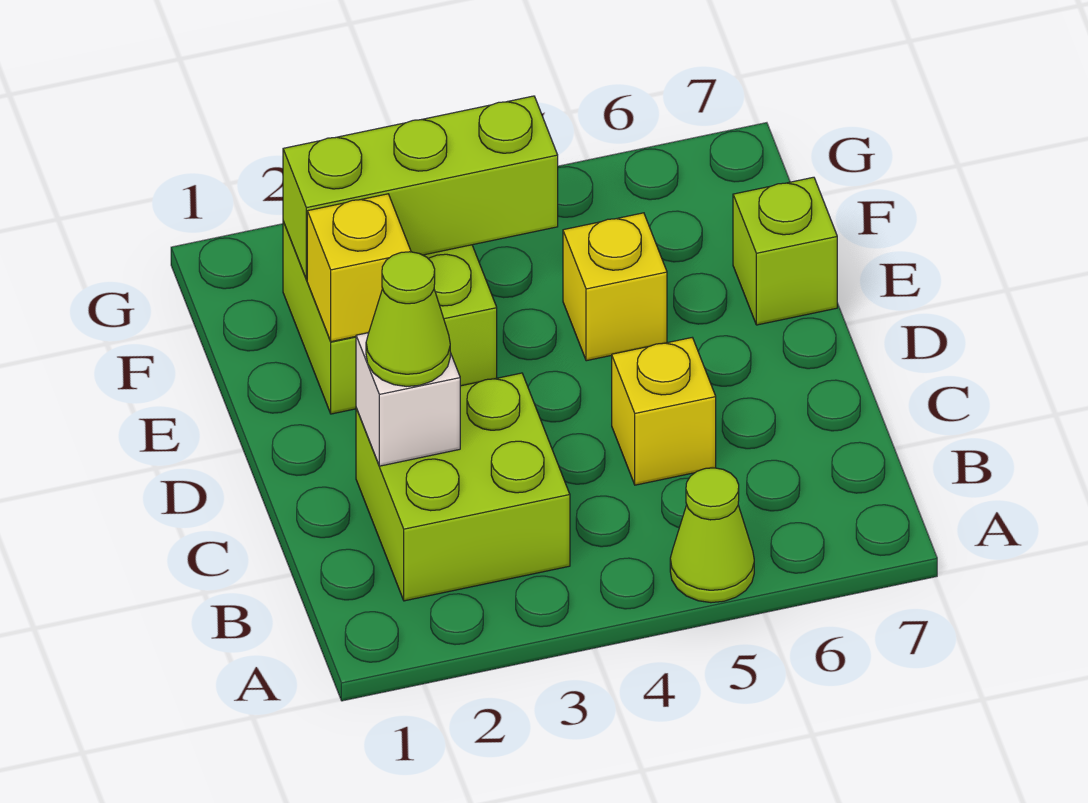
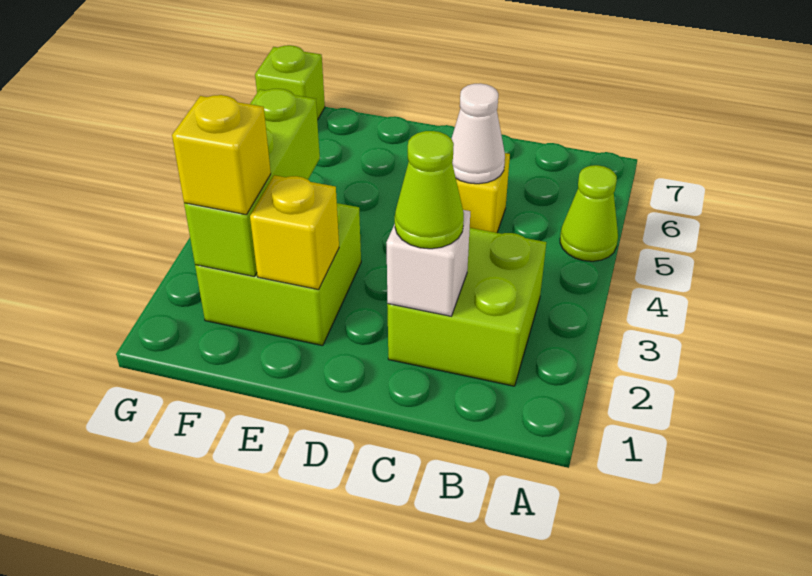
none -> white cone C5 level 2
yellow brick E5 level 1 -> yellow brick F2 level 3
lime brick E7 level 1 -> lime brick G7 level 1

